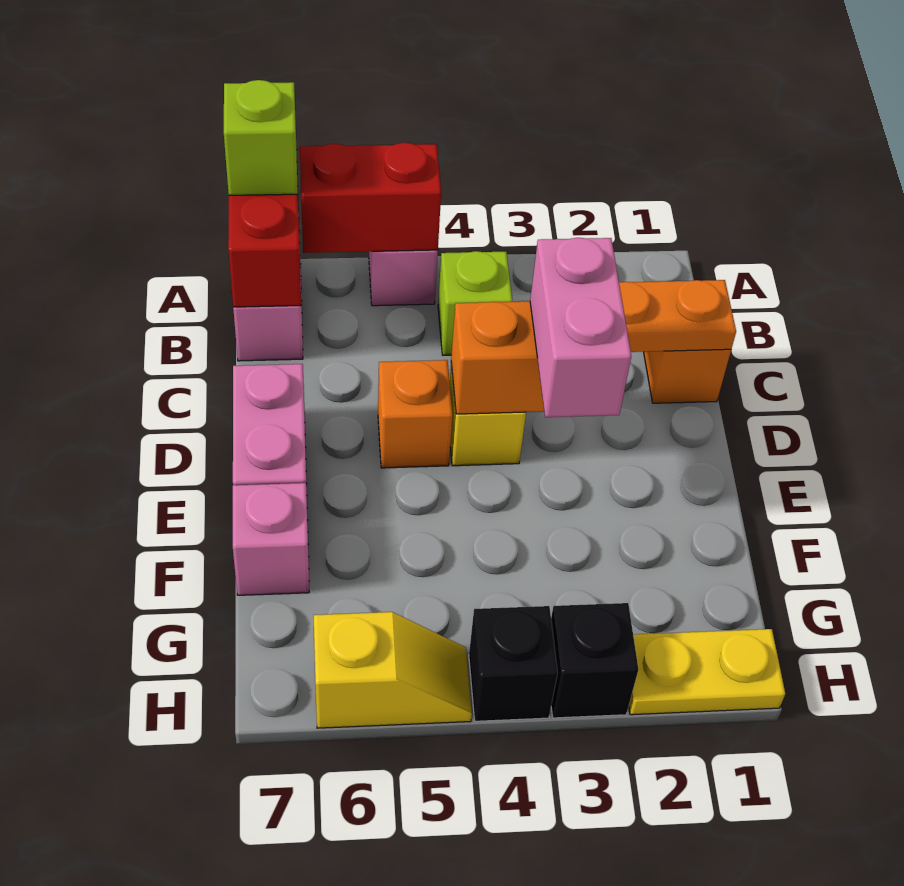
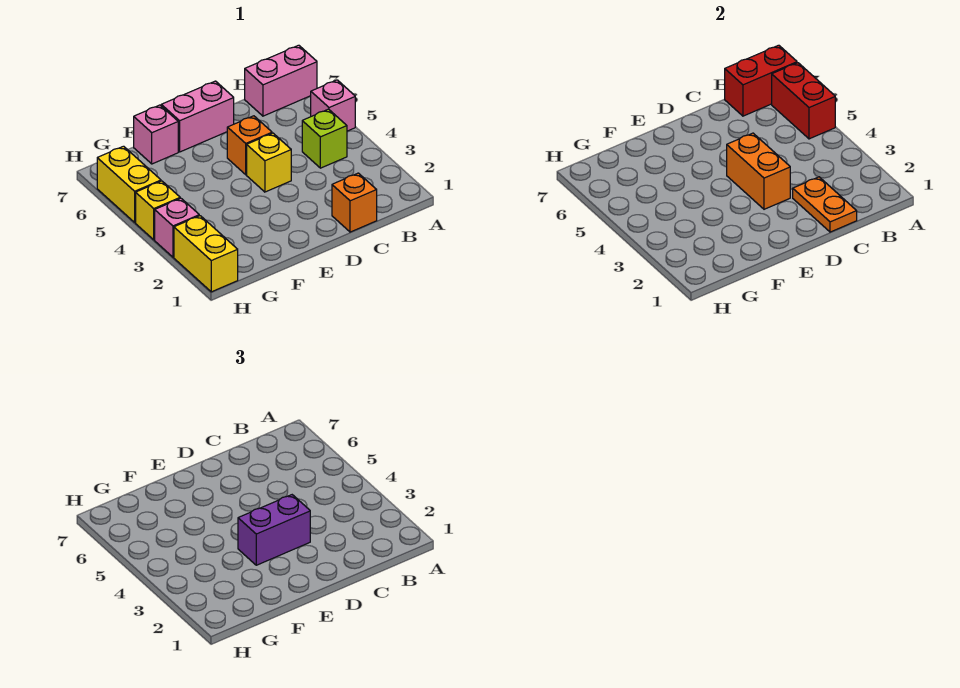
lime brick A7 level 3 -> none
pink brick D3:E3 level 3 -> purple brick D3:E3 level 3
yellow plate H1:H2 level 1 -> yellow brick H1:H2 level 1
black brick H3 level 1 -> pink brick H3 level 1
black brick H4 level 1 -> yellow brick H4 level 1
yellow slope H5:H6 level 1 top 6 -> yellow brick H5:H6 level 1

